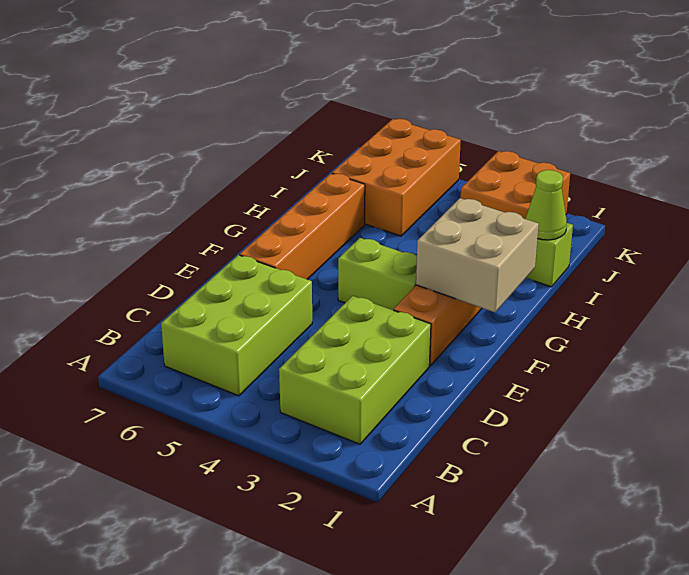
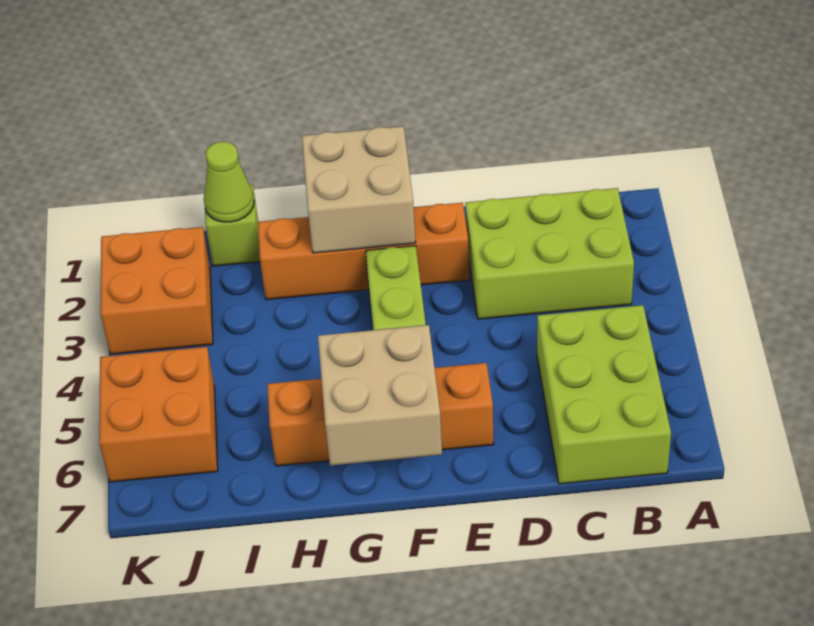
lime brick B5:D6 level 1 -> lime brick B5:C7 level 1
none -> tan brick F6:G7 level 2
orange brick I5:K6 level 1 -> orange brick J5:K6 level 1

